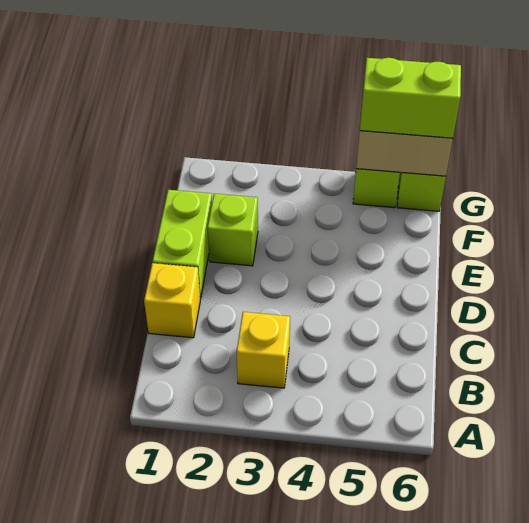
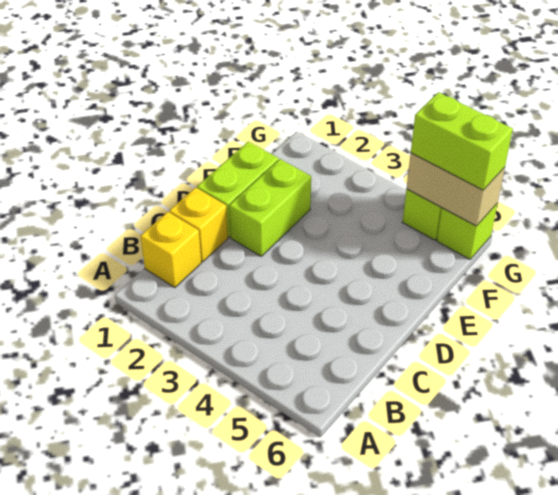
yellow brick B3 level 1 -> yellow brick B1 level 1
lime brick E2 level 1 -> lime brick D2:E2 level 1

